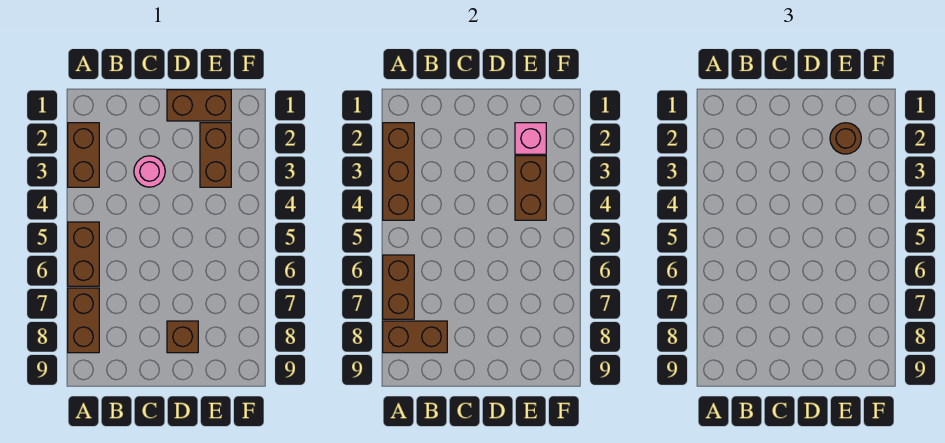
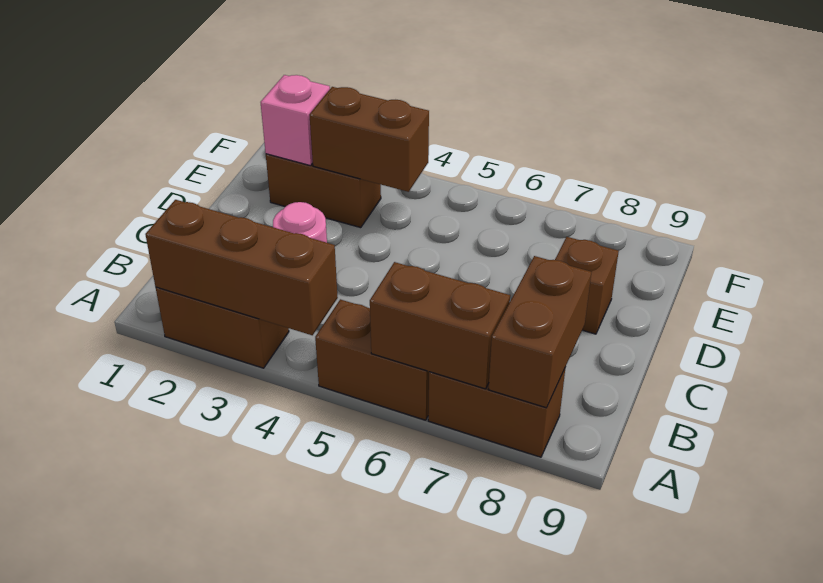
brown brick D1:E1 level 1 -> none
brown round brick E2 level 3 -> none

